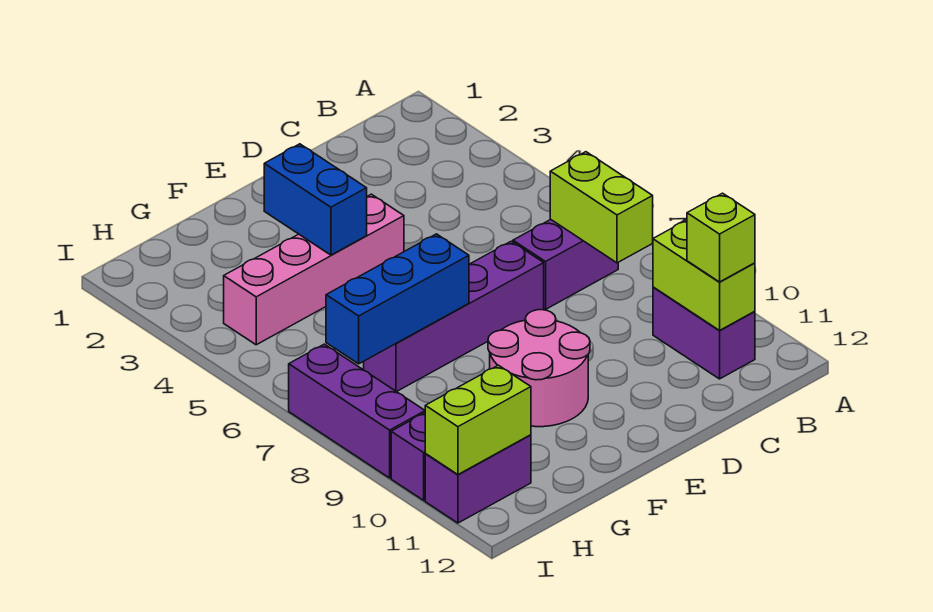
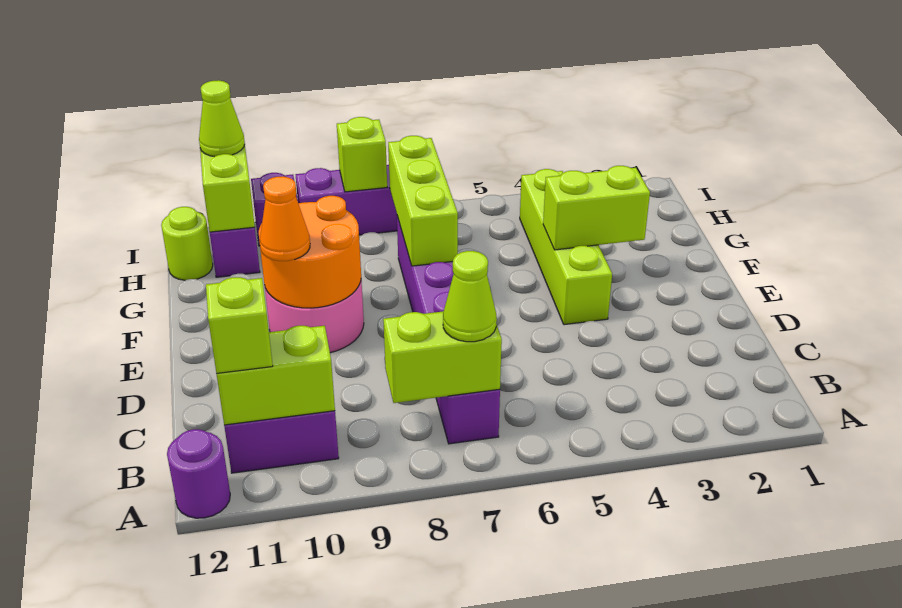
none -> purple round brick A12 level 1
none -> lime cone B7 level 3
pink brick E4:H4 level 1 -> lime brick E4:H4 level 1
none -> orange round brick E9:F10 level 2
none -> orange cone E10 level 3
blue brick F3:F4 level 2 -> lime brick F3:F4 level 2
blue brick F7:H7 level 2 -> lime brick F7:H7 level 2
none -> lime round brick H12 level 1
none -> lime brick I8 level 2
none -> lime cone I11 level 3

